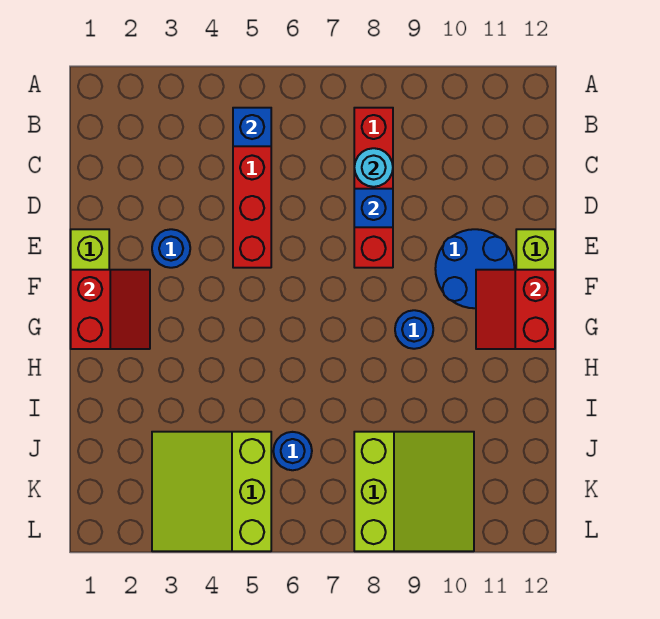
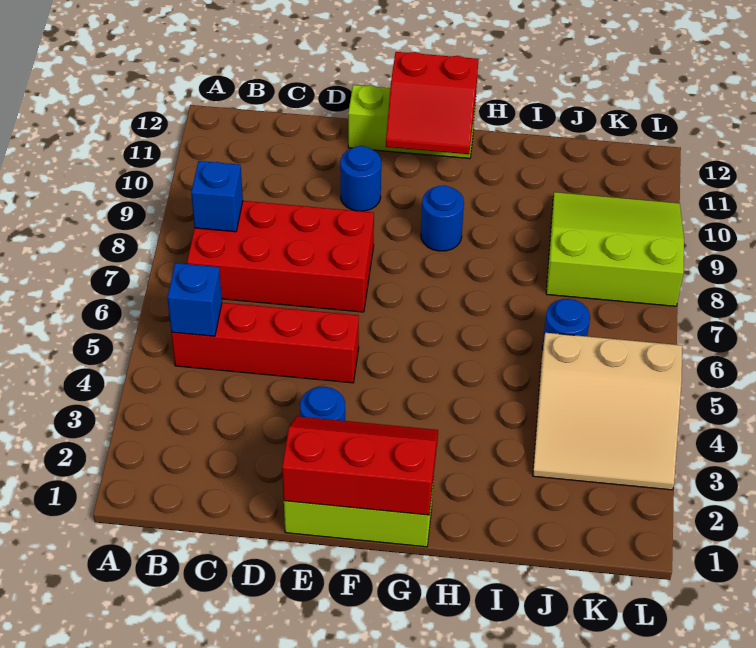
red brick B8:E8 level 1 -> red brick B7:E8 level 1
cyan round brick C8 level 2 -> none
blue brick D8 level 2 -> blue brick B8 level 2
blue round brick E10:F11 level 1 -> blue round brick E10 level 1
red slope F1:G2 level 2 top 1 -> red slope E1:G2 level 2 top 1
lime slope J3:L5 level 1 top 5 -> tan slope J3:L5 level 1 top 5

